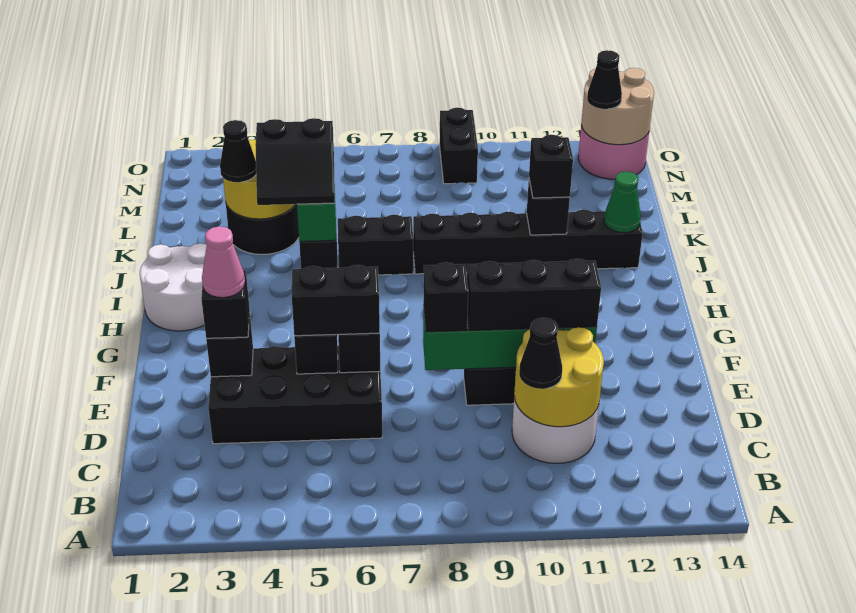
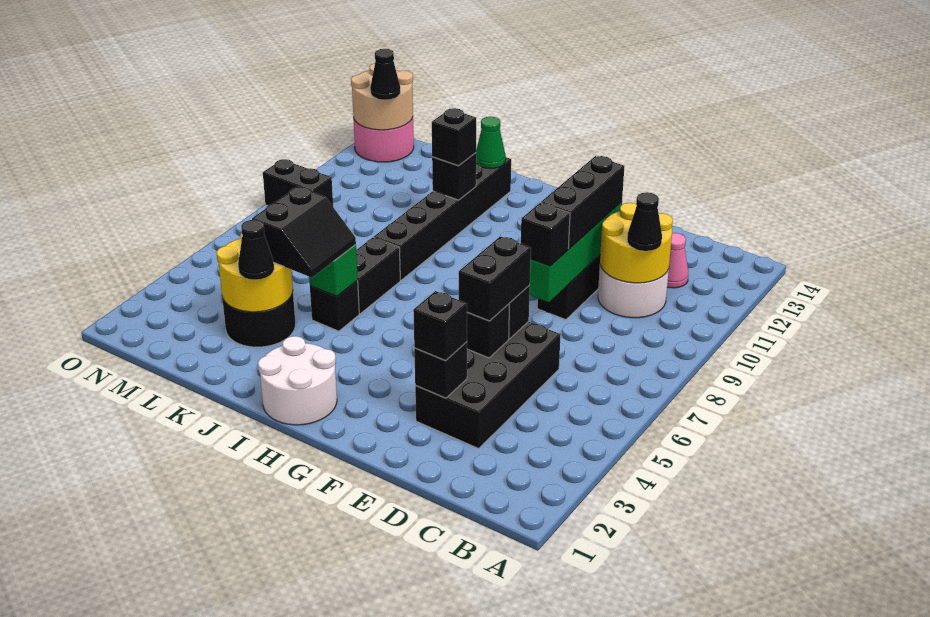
pink cone E3 level 4 -> pink cone C12 level 1

